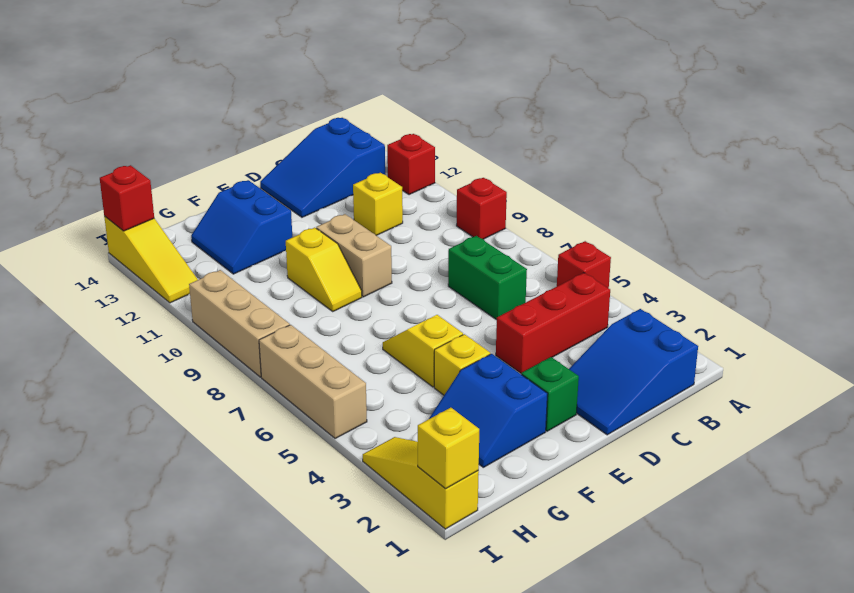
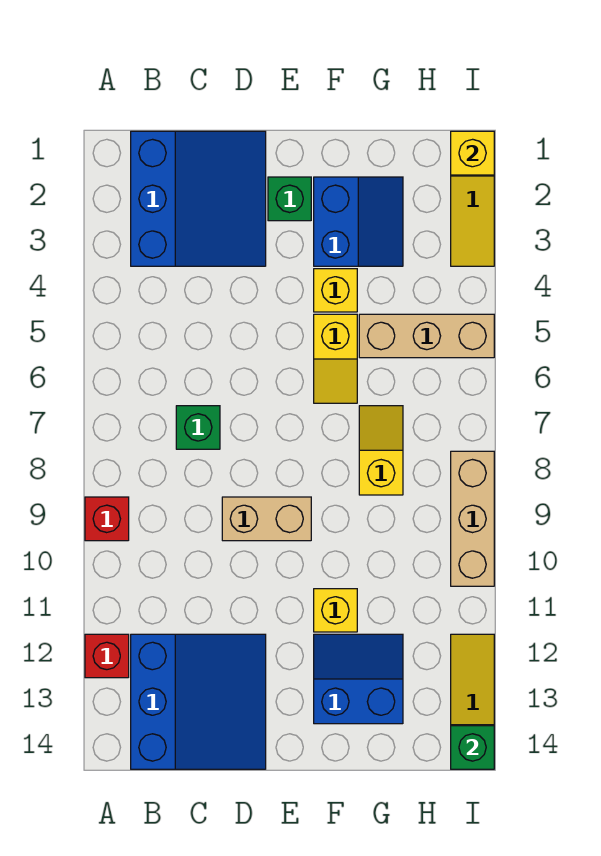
red brick A5 level 1 -> none
blue slope B1:D2 level 1 top B -> blue slope B1:D3 level 1 top B
red brick B4:D4 level 1 -> none
blue slope B13:D14 level 1 top B -> blue slope B12:D14 level 1 top B
green brick C6:C7 level 1 -> green brick C7 level 1
yellow brick C11 level 1 -> yellow brick F11 level 1
tan brick E9:E10 level 1 -> tan brick D9:E9 level 1
yellow slope F9:F10 level 1 top 10 -> yellow slope G7:G8 level 1 top 8
blue slope F12:G13 level 1 top F -> blue slope F12:G13 level 1 top 13
tan brick I5:I7 level 1 -> tan brick G5:I5 level 1
red brick I14 level 2 -> green brick I14 level 2

